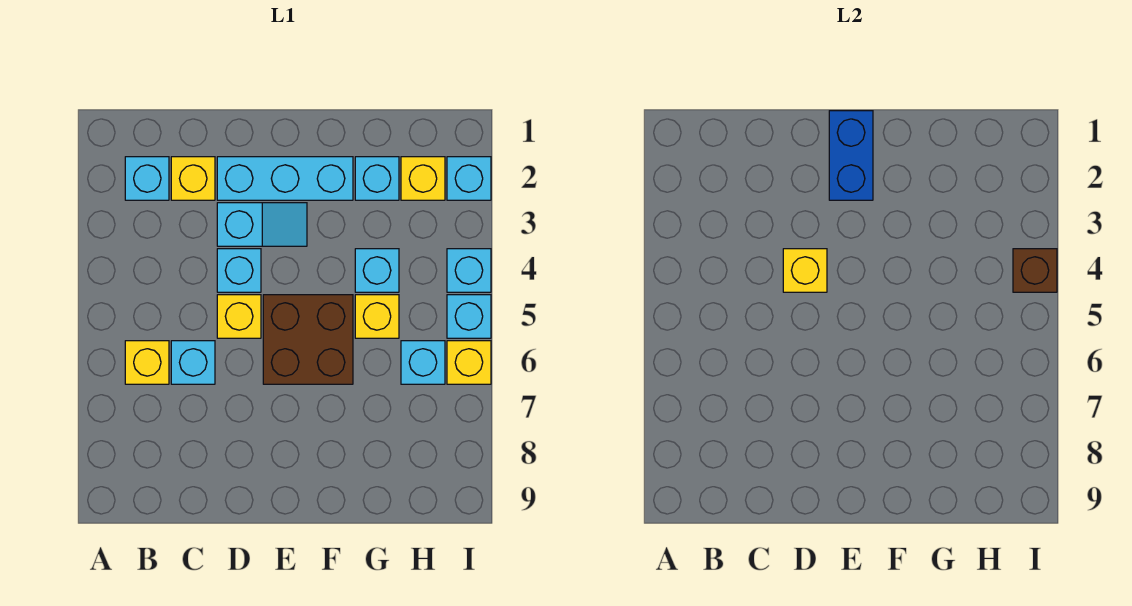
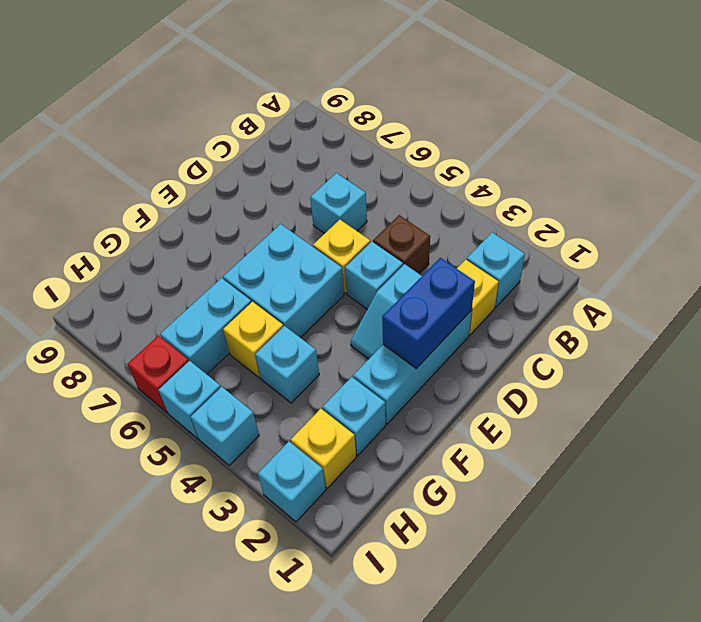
yellow brick B6 level 1 -> none
yellow brick D4 level 2 -> none
blue brick E1:E2 level 2 -> blue brick D2:E2 level 2
brown brick E5:F6 level 1 -> cyan brick E5:F6 level 1
cyan brick H6 level 1 -> cyan brick G6:H6 level 1
brown brick I4 level 2 -> brown brick C4 level 1
yellow brick I6 level 1 -> red brick I6 level 1

